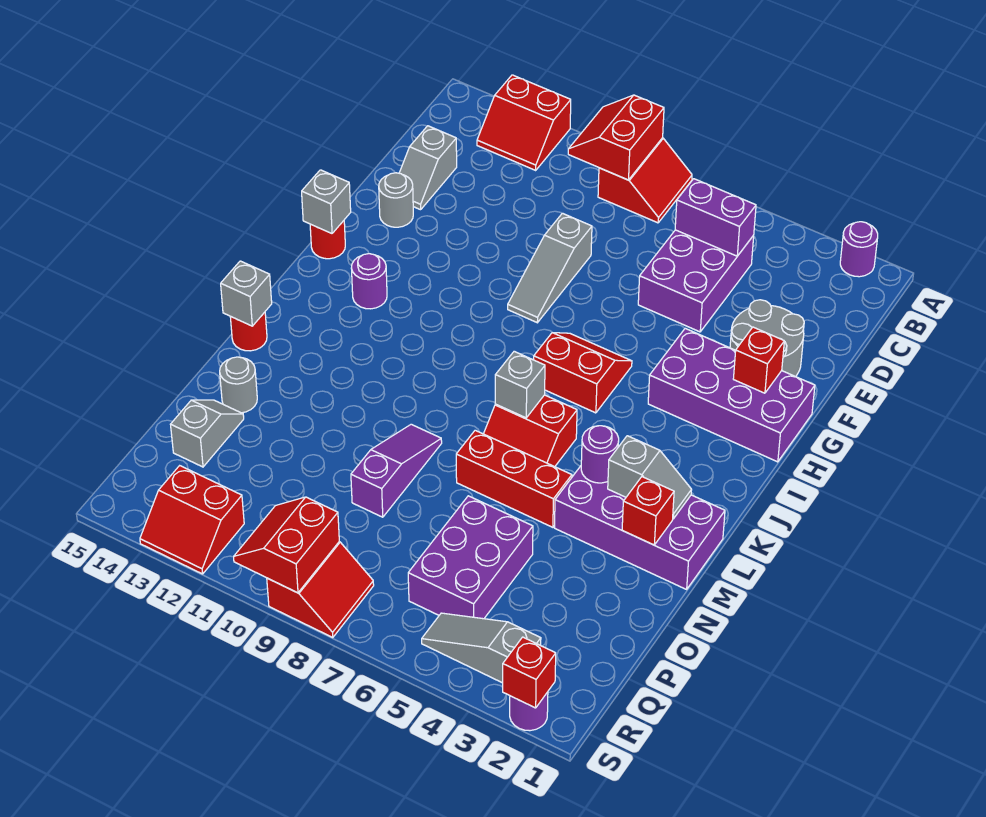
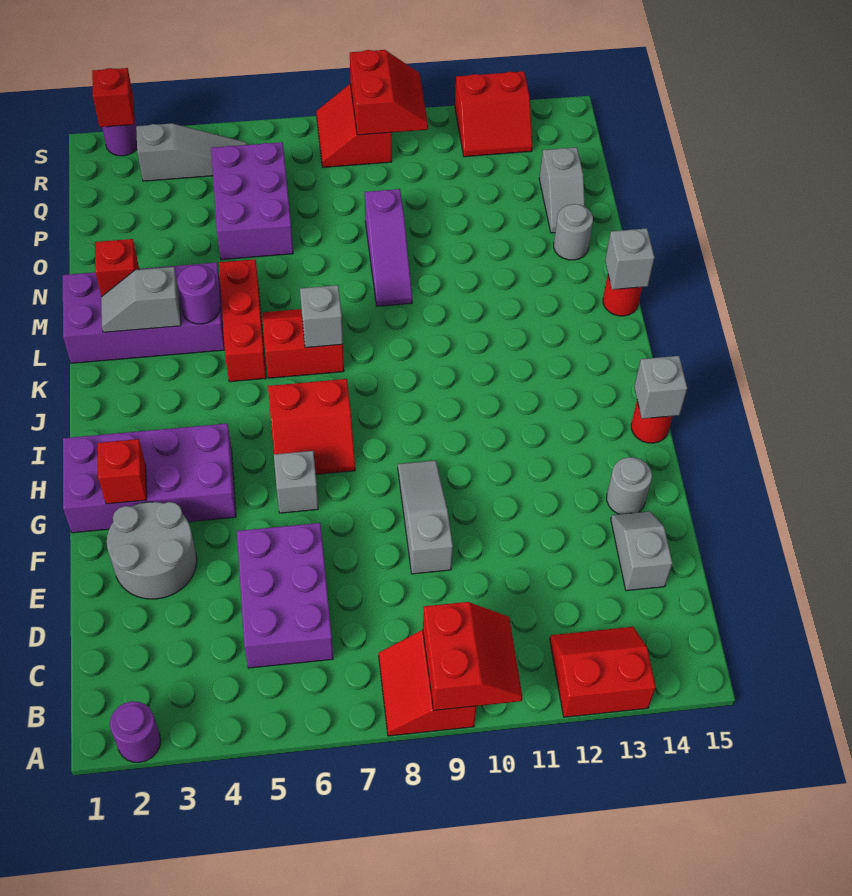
purple brick C5:C6 level 2 -> none
none -> grey brick G6 level 1
purple round brick I13 level 1 -> none
red brick M5:M7 level 1 -> red brick K5:M5 level 1
red slope R12:S13 level 1 top R -> red slope R12:S13 level 1 top S

